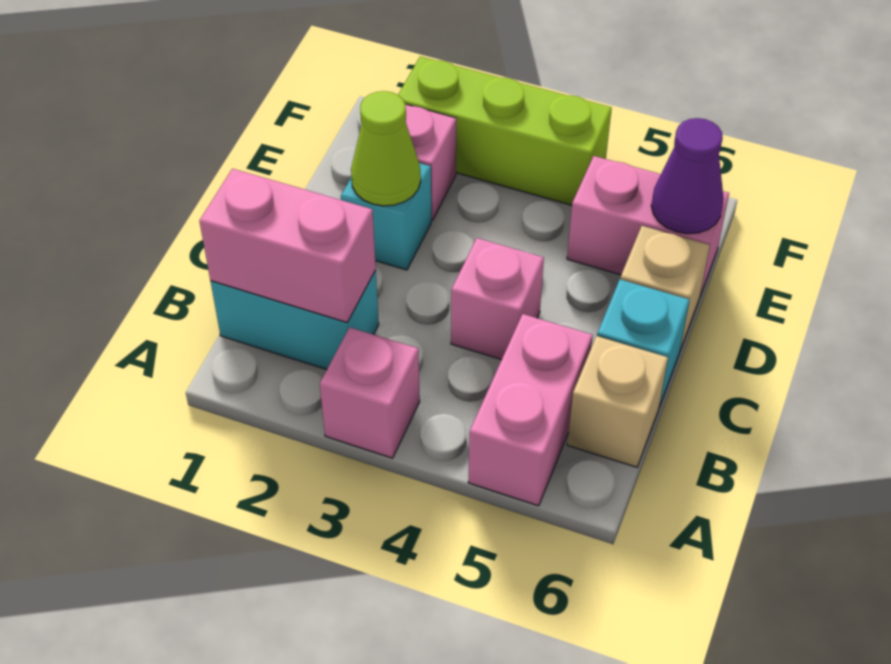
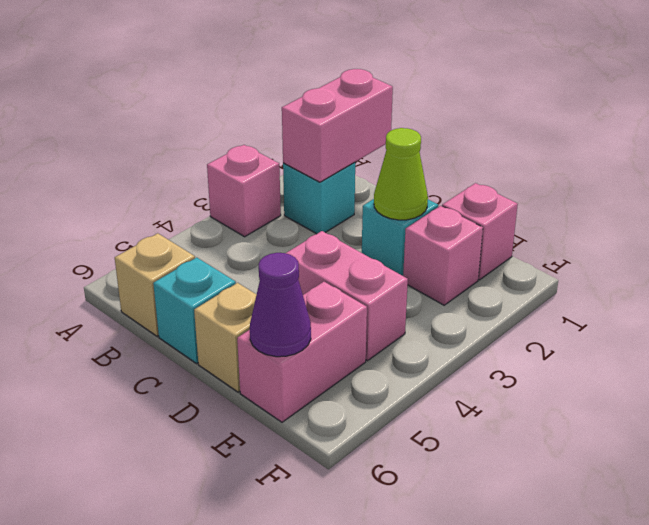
pink brick A5:B5 level 1 -> pink brick D4:E4 level 1
cyan brick B1:B2 level 1 -> cyan brick B2 level 1
pink brick C4 level 1 -> pink brick E1 level 1
lime brick F2:F4 level 1 -> none

